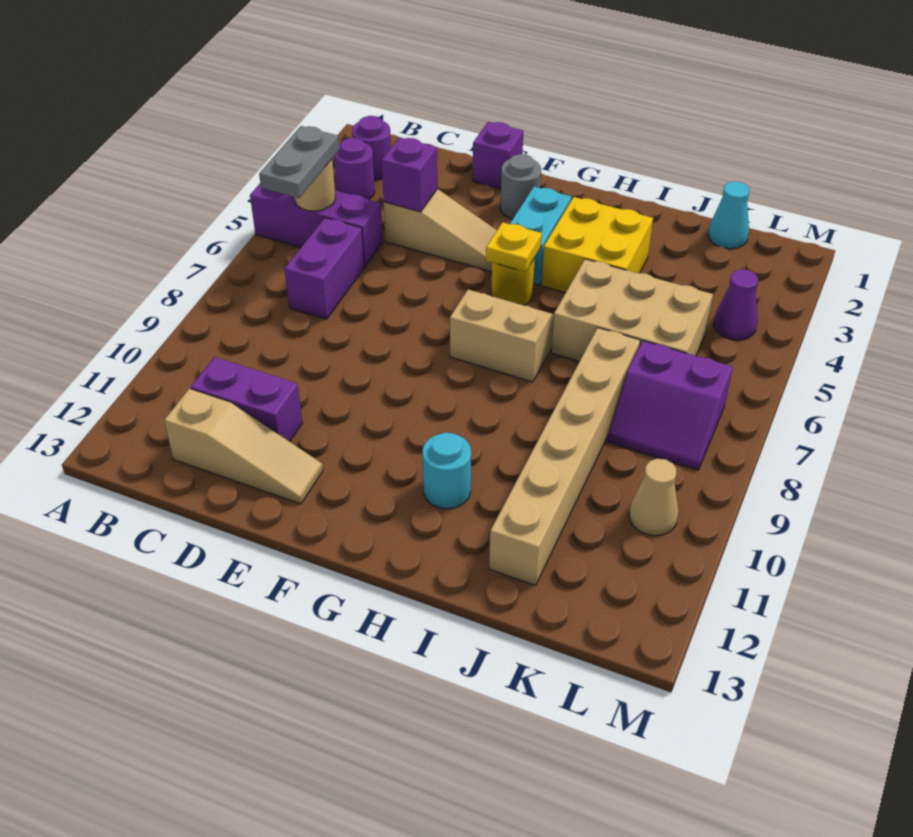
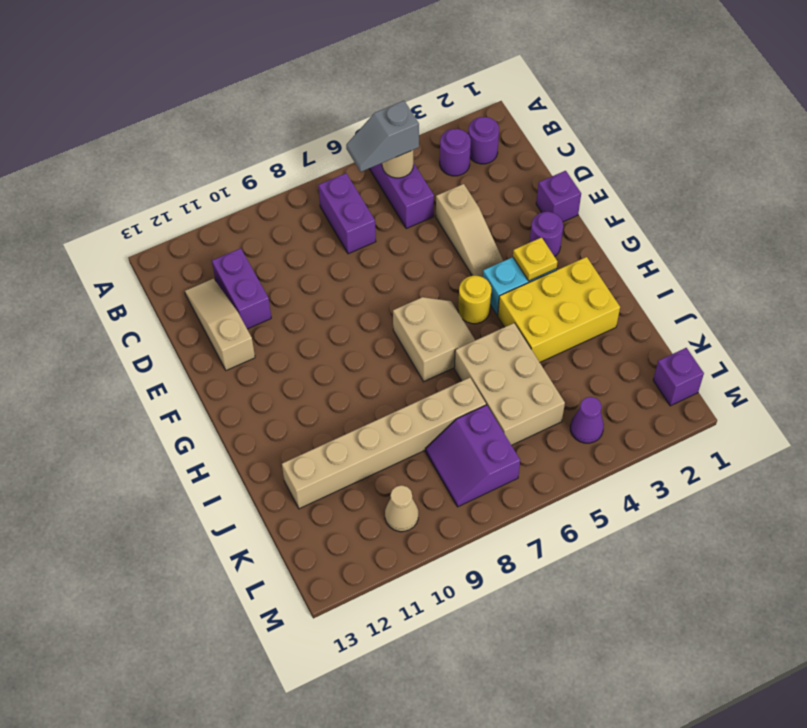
grey plate B5:B6 level 3 -> grey slope B5:B6 level 3 top 5
purple brick C6:C7 level 1 -> purple brick B7:C7 level 1
tan slope C12:E12 level 1 top C -> tan slope C12:E12 level 1 top E
purple brick D4 level 2 -> purple brick L1 level 1
grey round brick F2 level 1 -> purple round brick F2 level 1
yellow plate G5 level 2 -> yellow plate G3 level 2
yellow brick H3:I4 level 1 -> yellow brick H2:I4 level 1
cyan round brick H11 level 1 -> none
cyan cone K1 level 1 -> none

